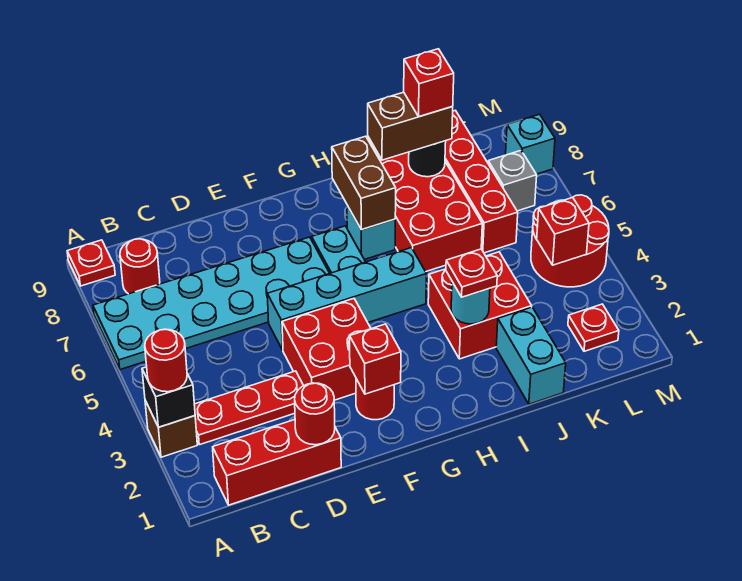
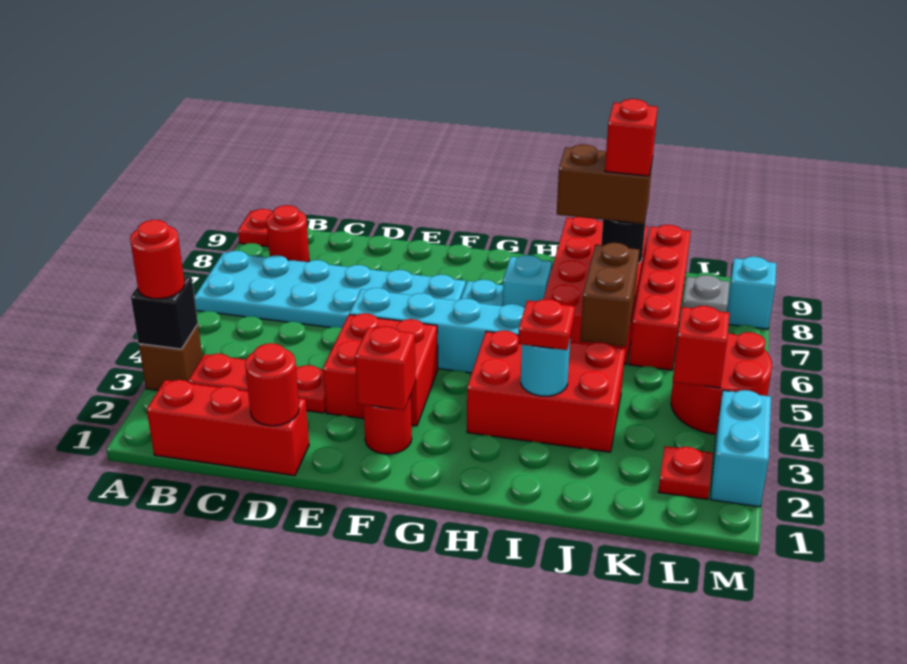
brown brick H7:H8 level 2 -> brown brick J5:J6 level 2
red brick I3:J4 level 1 -> red brick H3:J4 level 1
cyan brick J1:J2 level 1 -> cyan brick M2:M3 level 1

